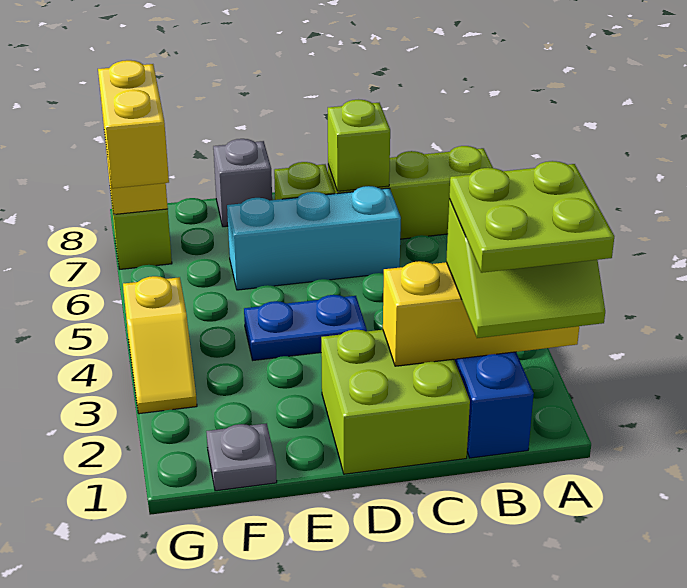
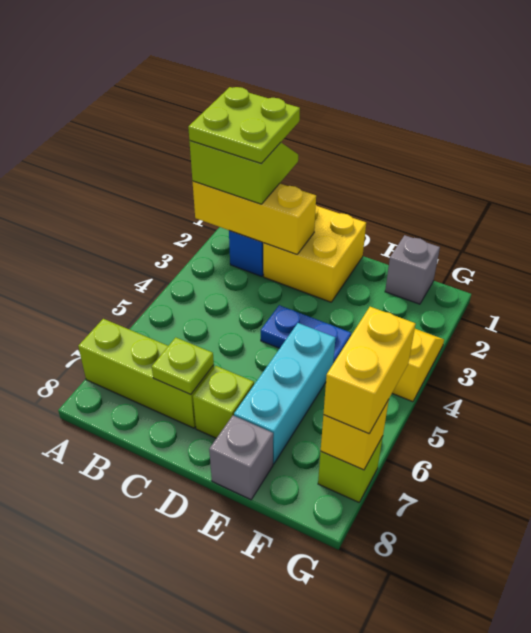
lime brick C1:D2 level 1 -> yellow brick C1:D2 level 1
cyan brick C6:E6 level 1 -> cyan brick E5:E7 level 1
lime brick C7 level 2 -> lime plate C7 level 2
grey plate F1 level 1 -> grey brick F1 level 1

